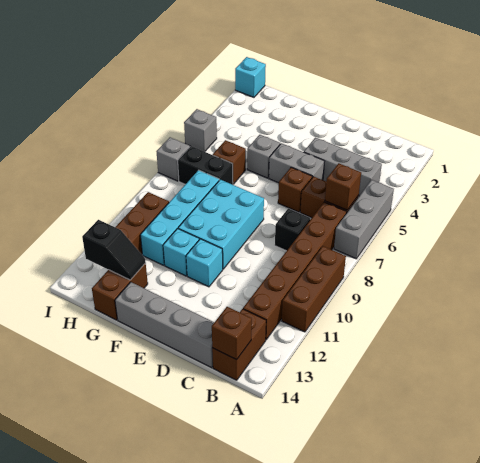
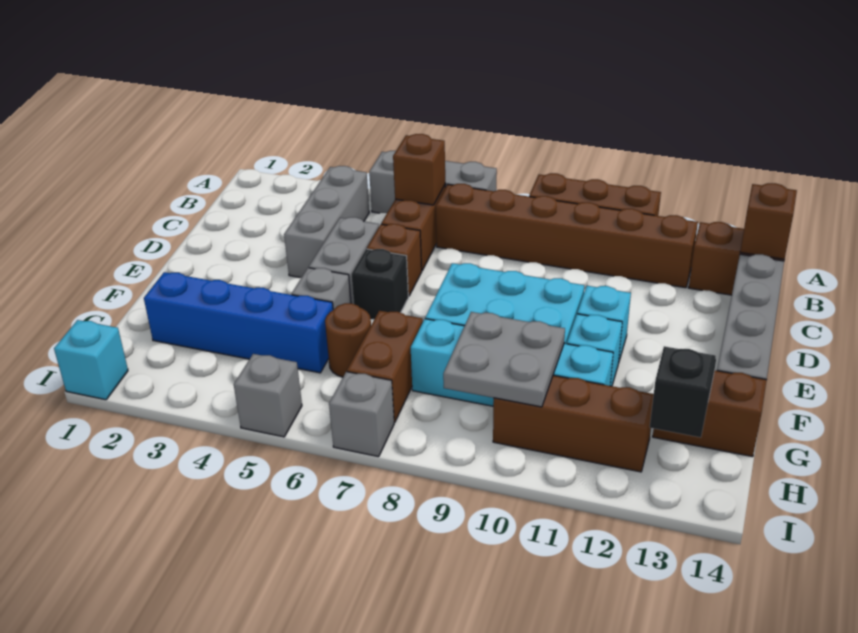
black brick C8 level 1 -> black brick E6 level 1
none -> blue brick G2:G5 level 1
brown brick G6 level 1 -> brown round brick G6 level 1
black brick G7:H7 level 1 -> brown brick G7:H7 level 1
none -> grey plate G9:H10 level 2

